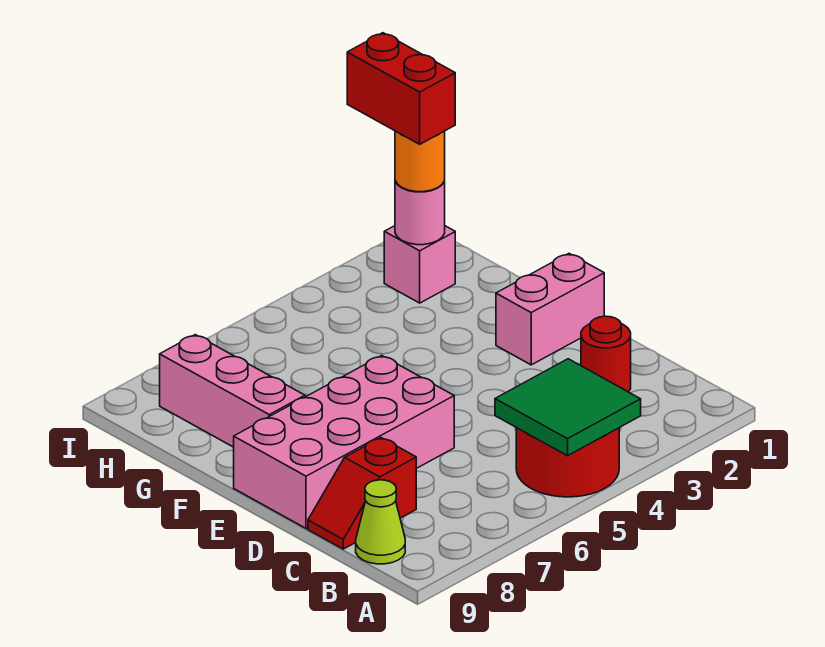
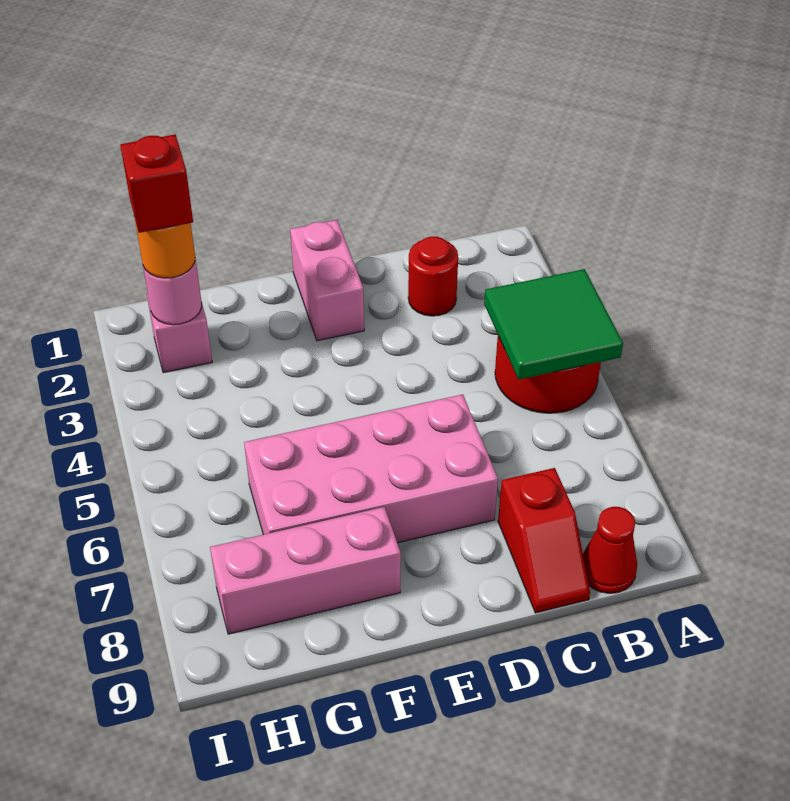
lime cone B9 level 1 -> red cone B9 level 1
pink brick D6:E9 level 1 -> pink brick D6:G7 level 1
red brick H2:I2 level 4 -> red brick H2 level 4

